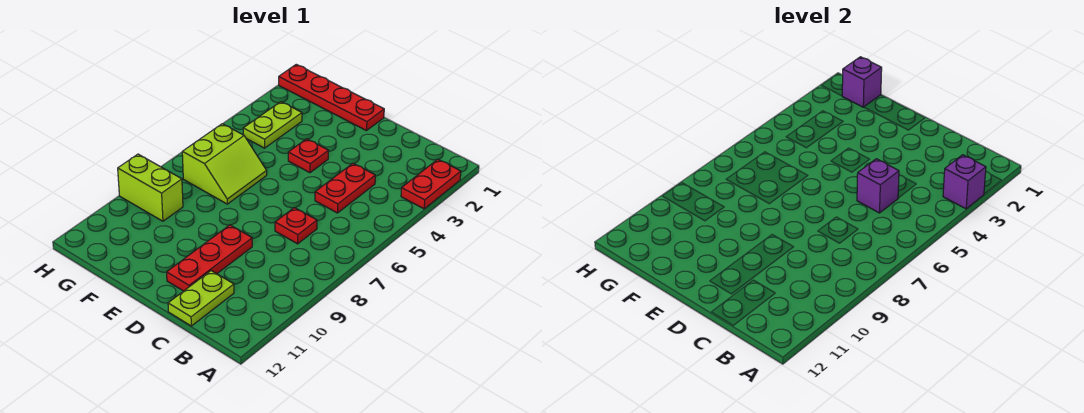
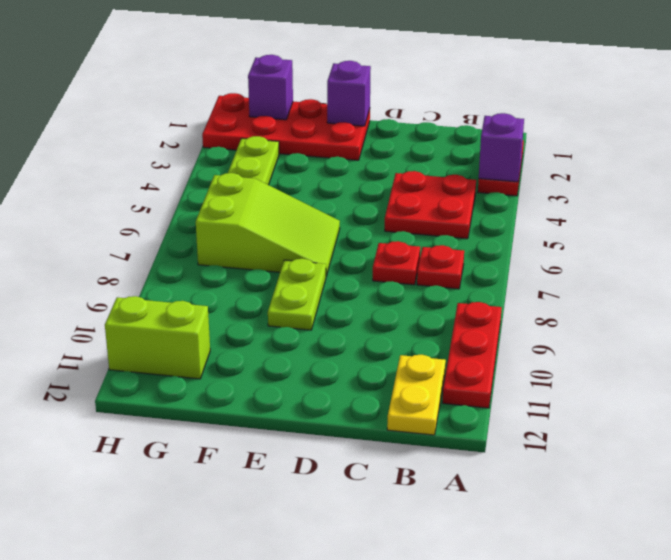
none -> yellow plate B11:B12 level 1
red plate C4:C5 level 1 -> red plate B4:C5 level 1
purple brick C5 level 2 -> purple brick E1 level 2
lime plate C11:C12 level 1 -> lime plate E8:E9 level 1
red plate D9:D11 level 1 -> red plate A9:A11 level 1
red plate E1:H1 level 1 -> red plate E1:H2 level 1
red plate E4 level 1 -> red plate B7 level 1
lime slope F6:G7 level 1 top G -> lime slope E6:G7 level 1 top G
lime brick G9:H9 level 1 -> lime brick G11:H11 level 1

